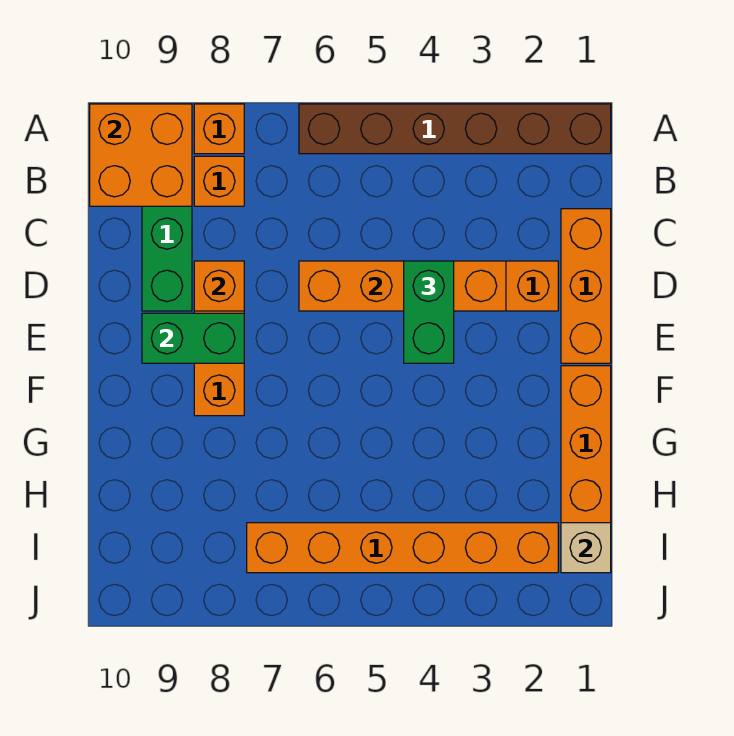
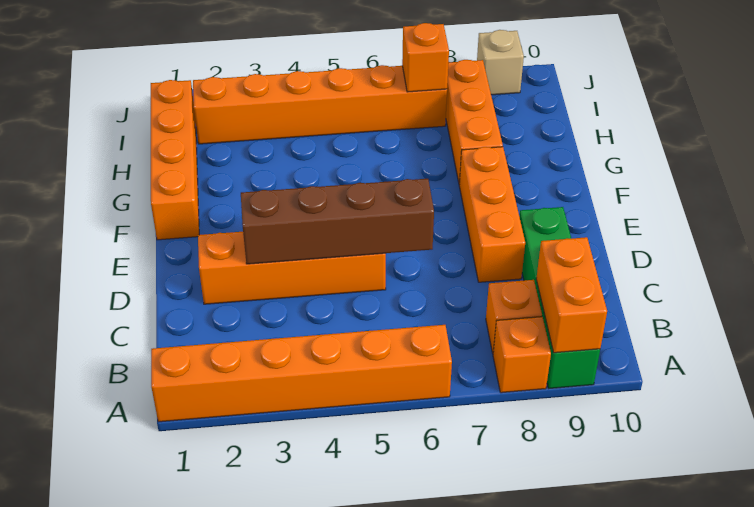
brown brick A1:A6 level 1 -> orange brick A1:A6 level 1
orange brick A9:B10 level 2 -> orange brick A9:B9 level 2
orange brick C1:E1 level 1 -> orange brick G8:I8 level 1
orange brick D3:D6 level 2 -> brown brick D3:D6 level 2
green brick D4:E4 level 3 -> none
orange brick D8 level 2 -> orange brick I7 level 2
green brick E8:E9 level 2 -> none
tan brick I1 level 2 -> tan brick J9 level 1

